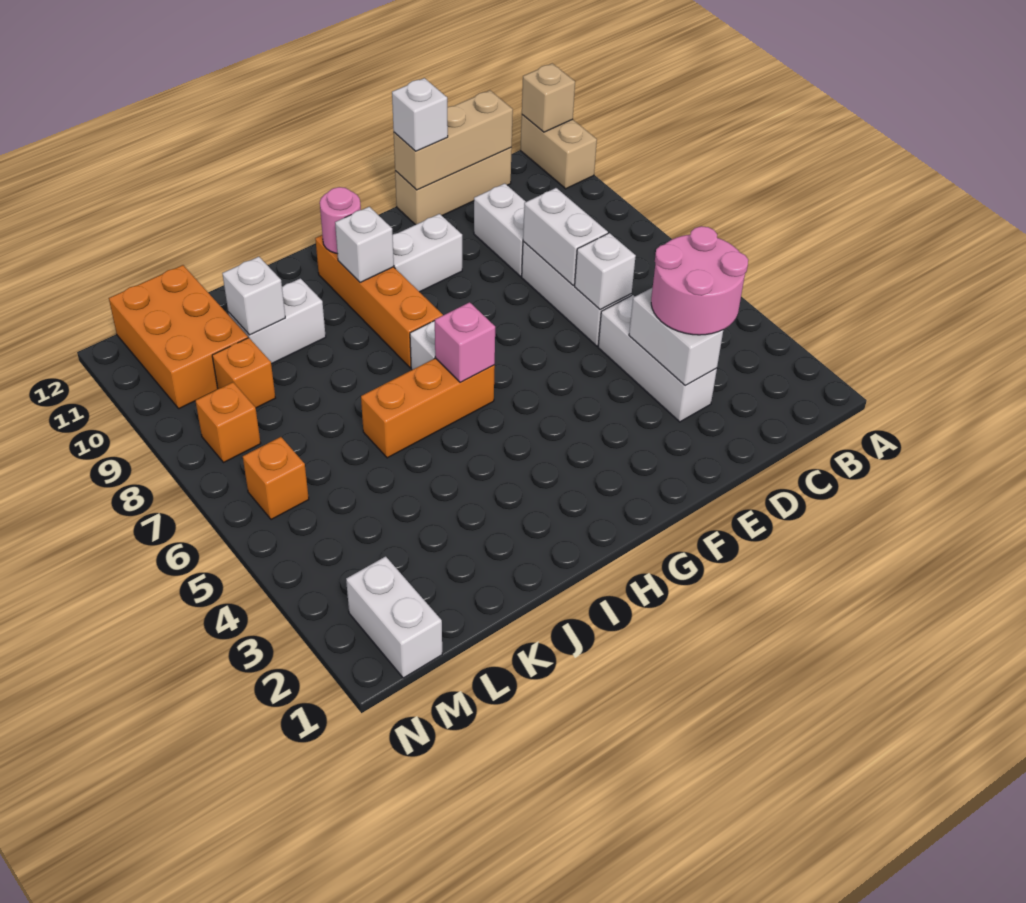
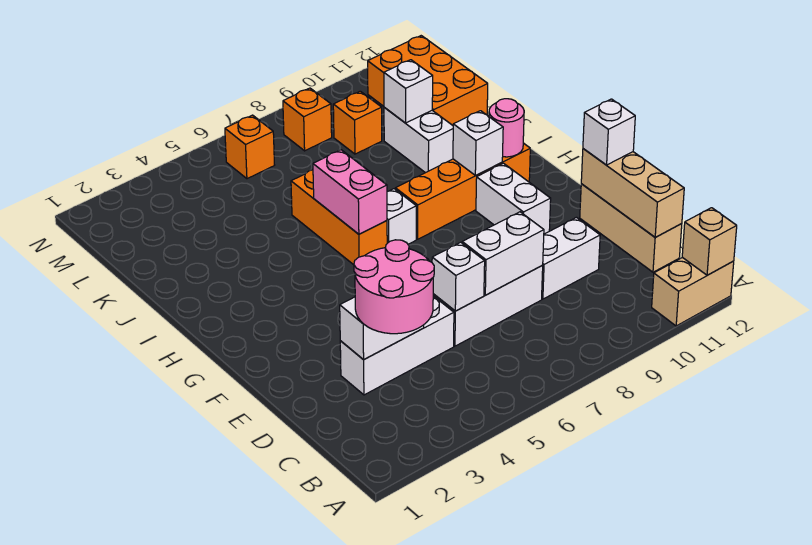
pink brick H6 level 2 -> pink brick H6:I6 level 2
orange brick L10:M12 level 1 -> orange brick K11:M12 level 1
white brick M1:M2 level 1 -> none

